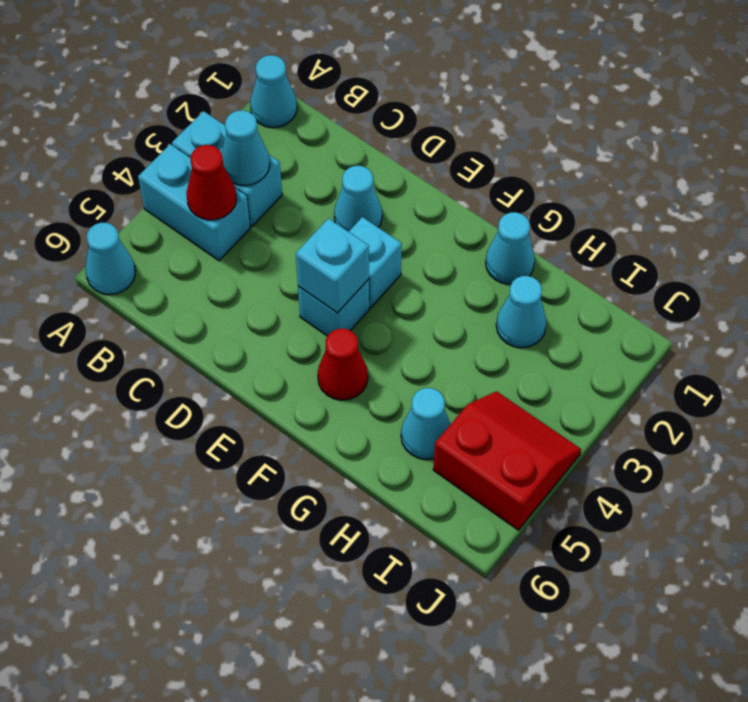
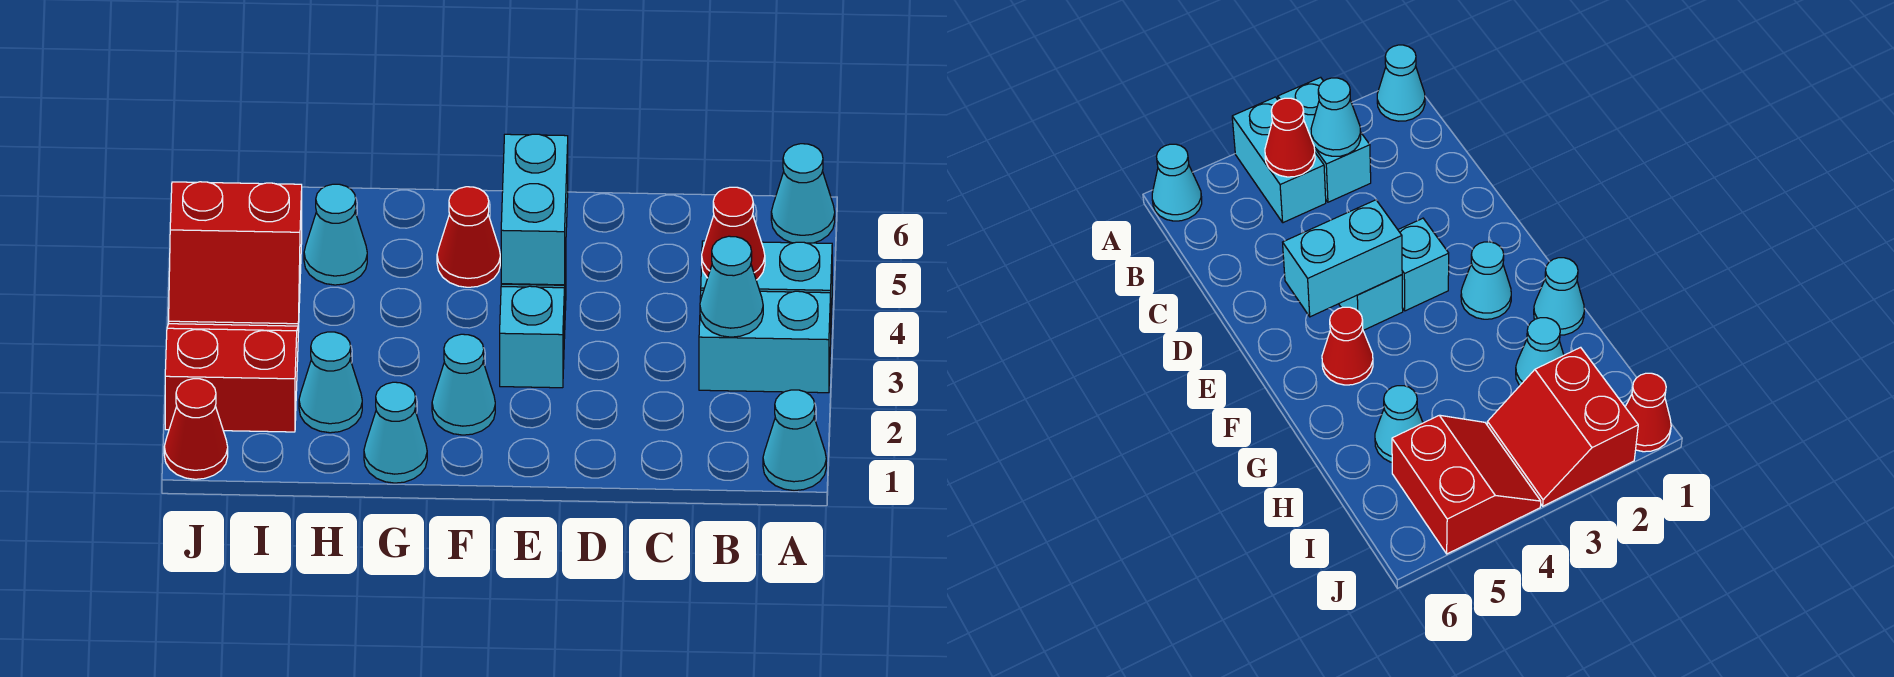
cyan cone D2 level 1 -> cyan cone F2 level 1
cyan brick E4 level 2 -> cyan brick E4:E5 level 2
none -> red slope I2:J3 level 1 top 2
none -> red cone J1 level 1

